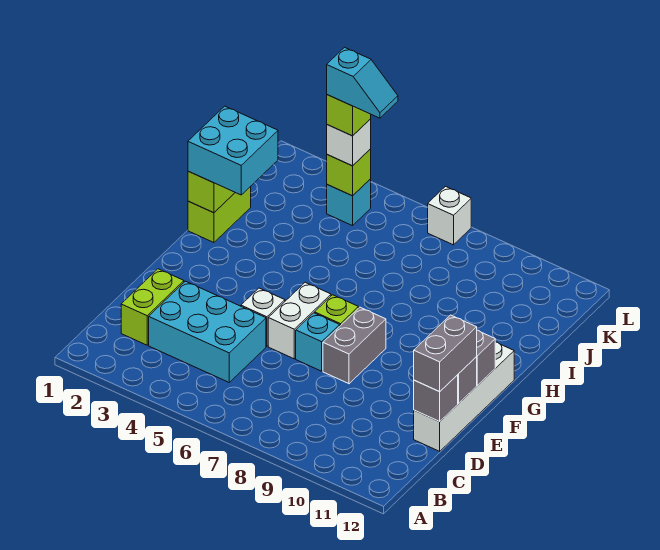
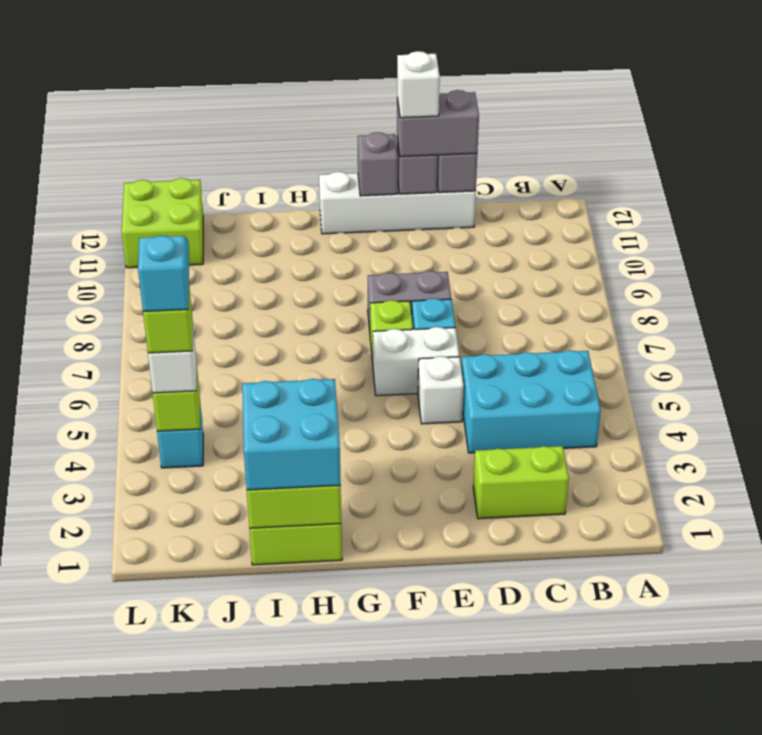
cyan brick C3:D5 level 1 -> cyan brick B4:D5 level 1
none -> lime brick K11:L12 level 1
white brick L7 level 1 -> white brick E12 level 4

